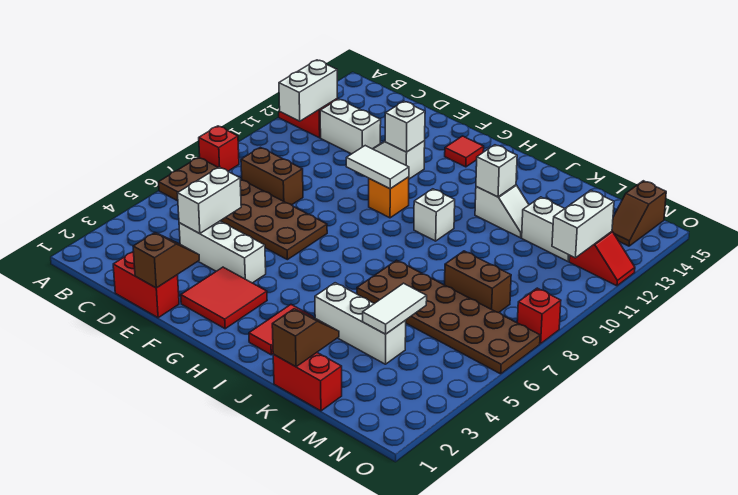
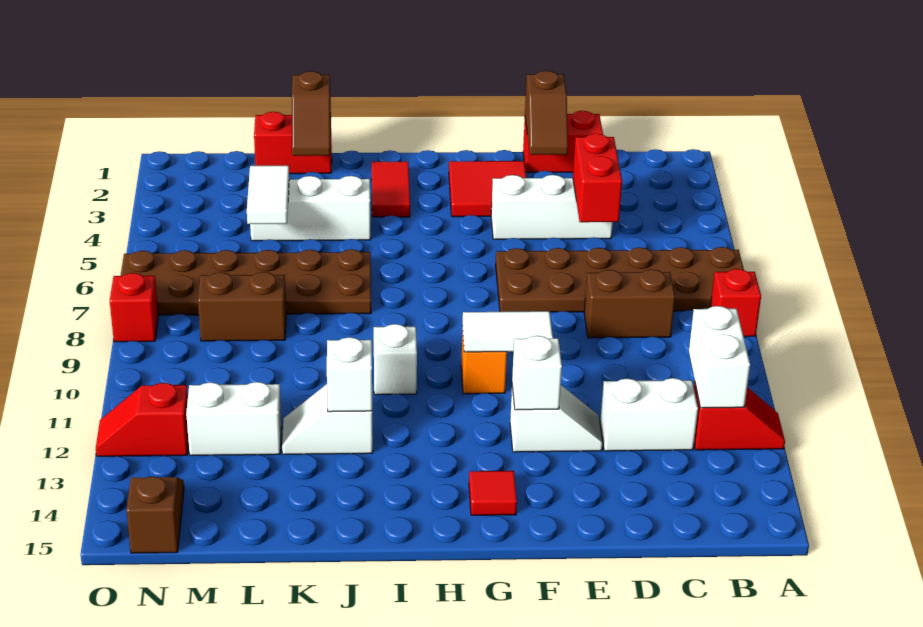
white brick D4:D5 level 2 -> red brick D4:D5 level 2
white brick N11:N12 level 2 -> none

